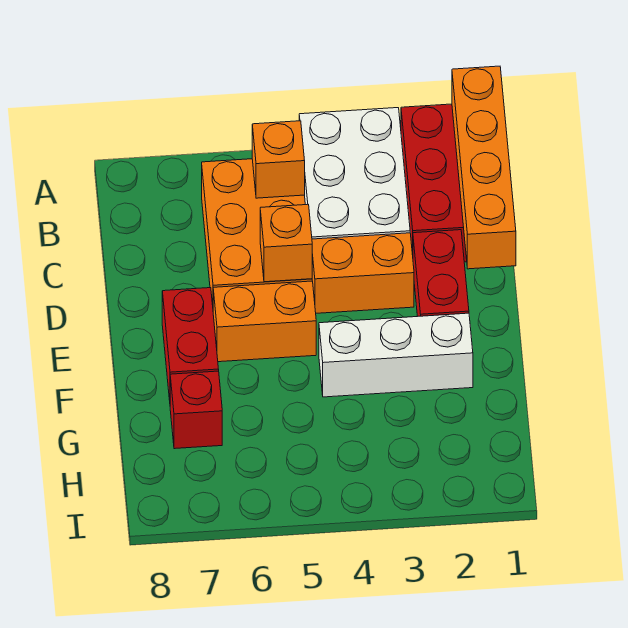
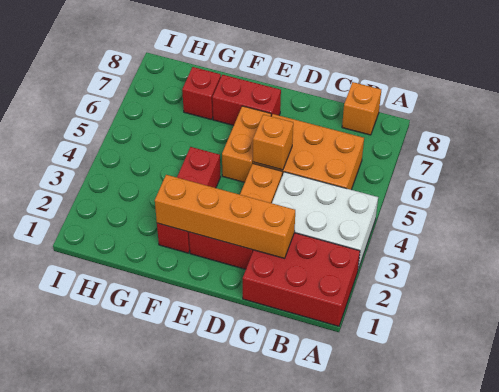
orange brick A1:D1 level 2 -> orange brick C2:F2 level 2
orange brick B5 level 2 -> orange brick B8 level 1
white brick F2:F4 level 1 -> red brick F2:F4 level 1

